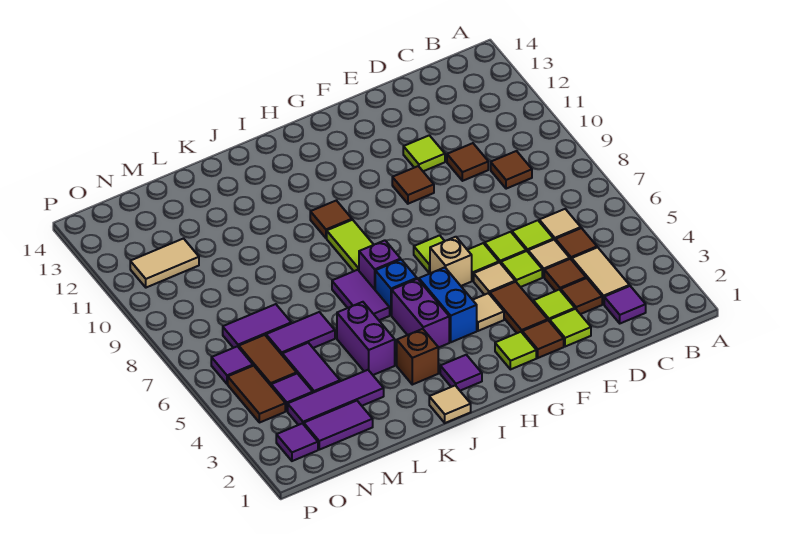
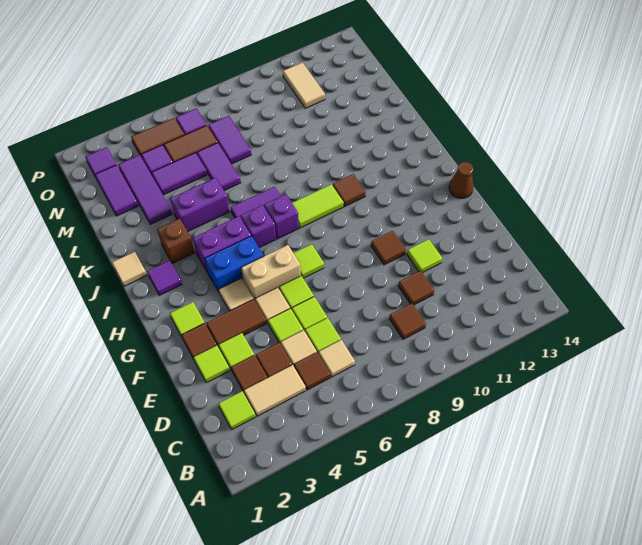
purple tile C2 level 1 -> lime tile C2 level 1
tan brick G6 level 1 -> tan brick G5:G6 level 1
none -> brown cone G14 level 1
blue brick I6 level 1 -> purple brick I6 level 1

